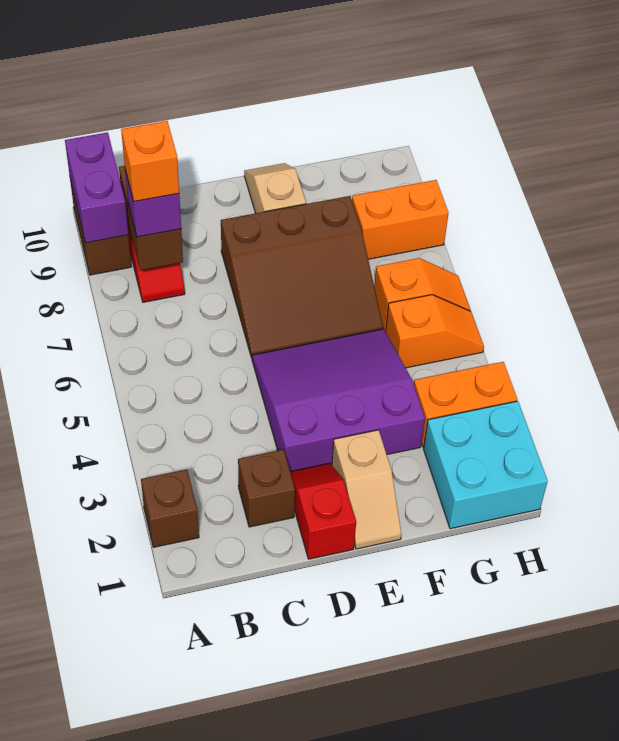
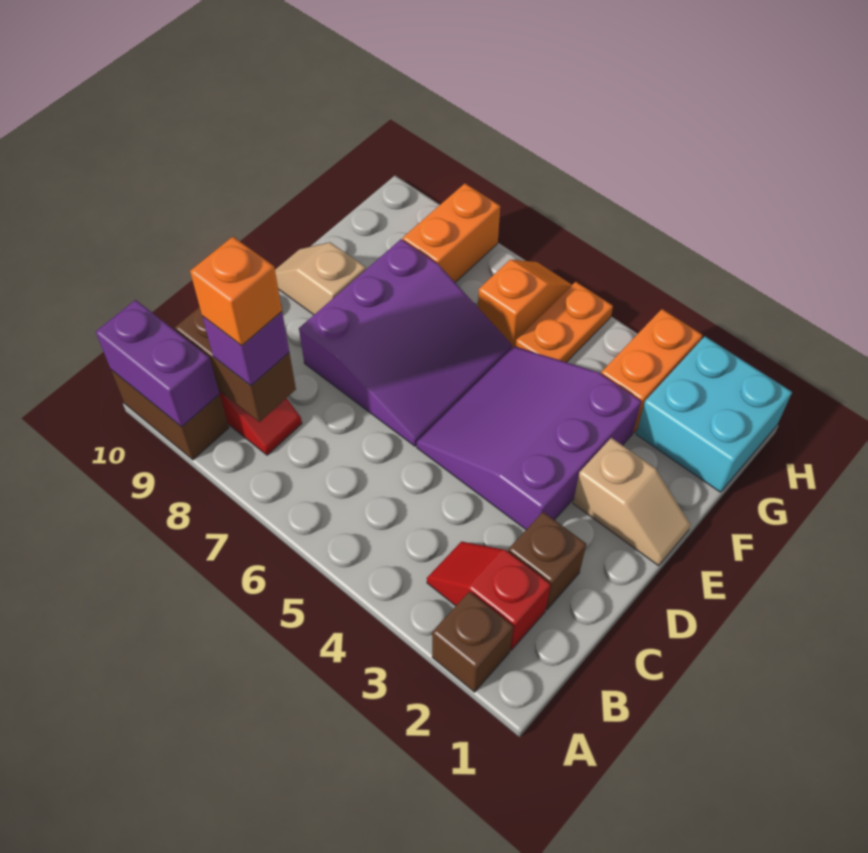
red slope D1:D2 level 1 top 1 -> red slope B2:B3 level 1 top 2
brown slope D6:F8 level 1 top 8 -> purple slope D6:F8 level 1 top 8
orange slope G5:H5 level 1 top G -> orange plate G5:H5 level 1

